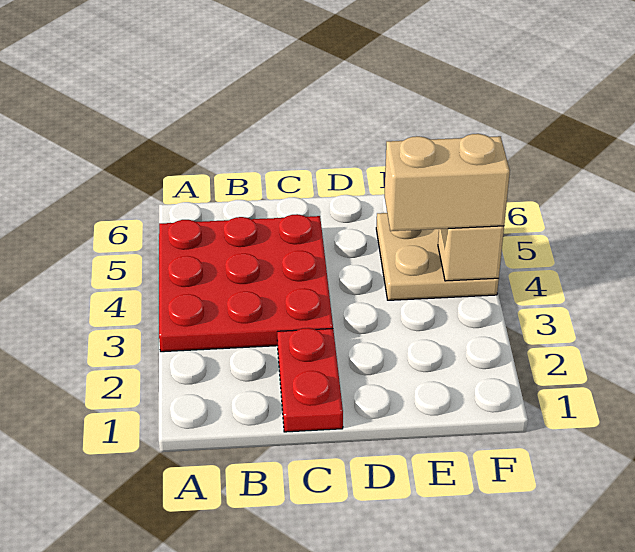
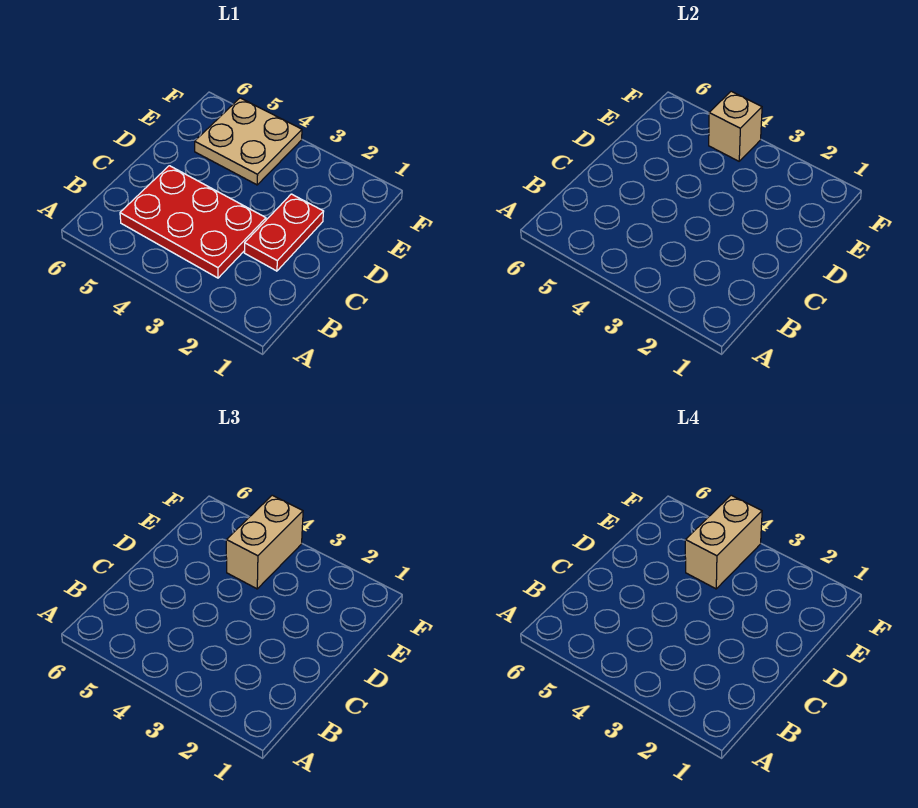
red plate A3:C5 level 1 -> red plate B3:C5 level 1
red plate C1:C2 level 1 -> red plate C2:D2 level 1
none -> tan brick E4:F4 level 4

